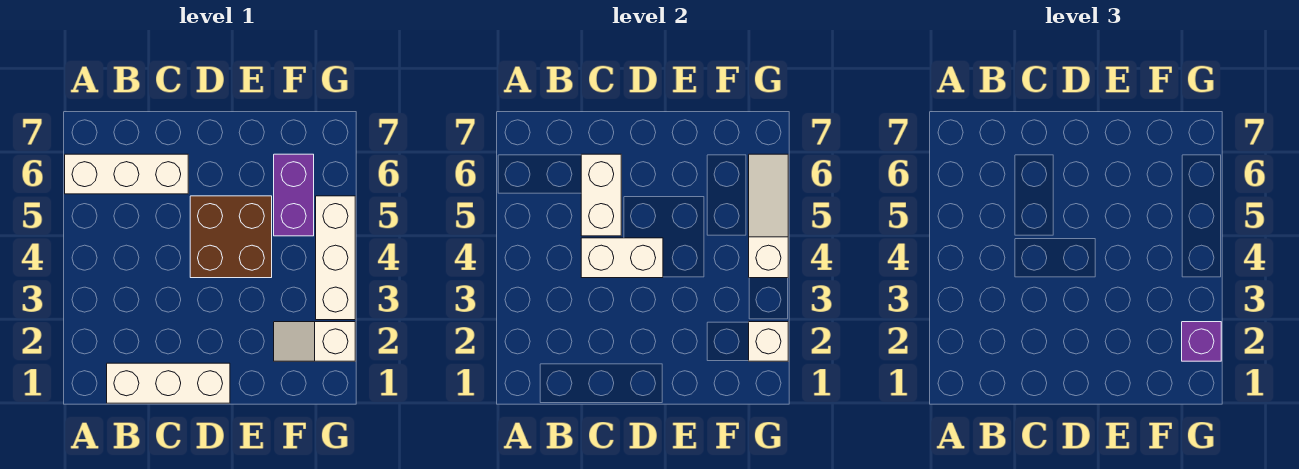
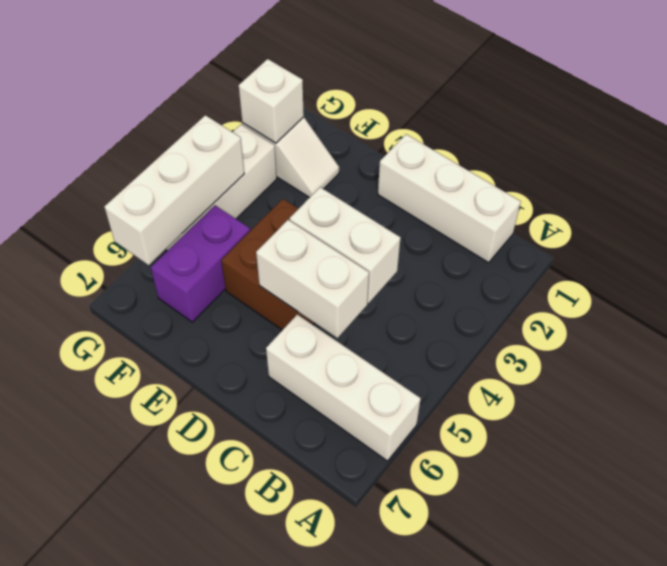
white brick C5:C6 level 2 -> white brick C5:D5 level 2
purple brick G2 level 3 -> none
white slope G4:G6 level 2 top 4 -> white brick G4:G6 level 2

